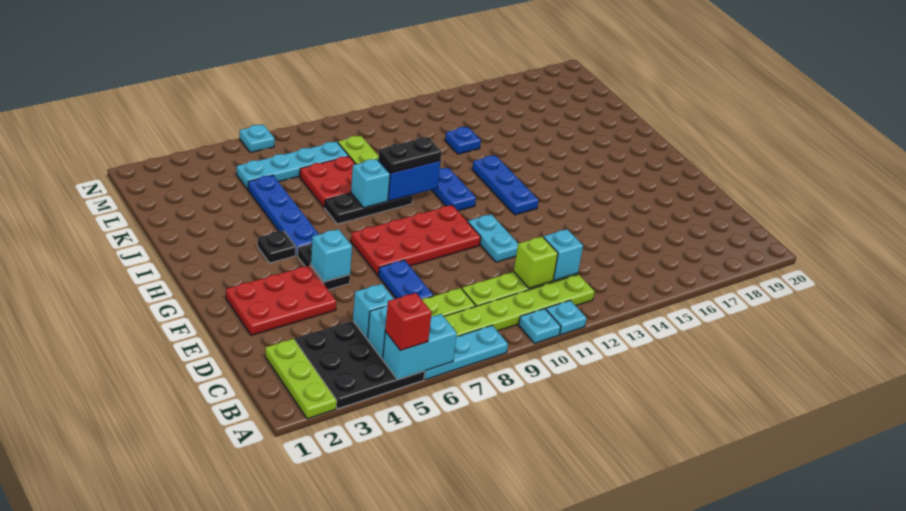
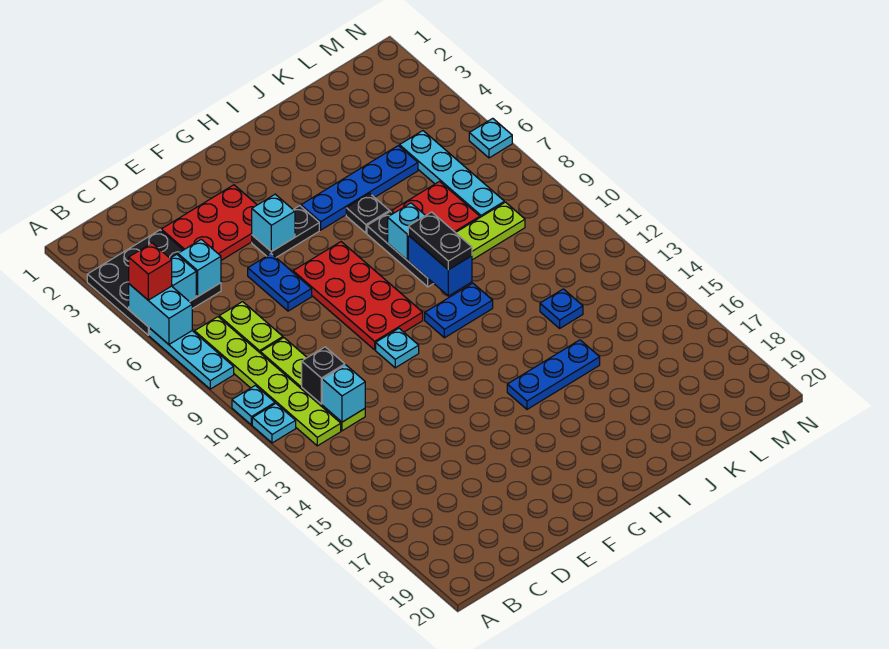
lime plate A2:C2 level 1 -> none
lime brick C11 level 2 -> black brick C11 level 2
blue plate D7:E7 level 1 -> blue plate E6:E7 level 1
red plate E2:F4 level 1 -> red plate D3:F4 level 1
cyan plate E11:F11 level 1 -> cyan plate F11 level 1
blue plate G13:I13 level 1 -> blue plate H15:J15 level 1
black plate H4 level 1 -> black plate I6 level 1

